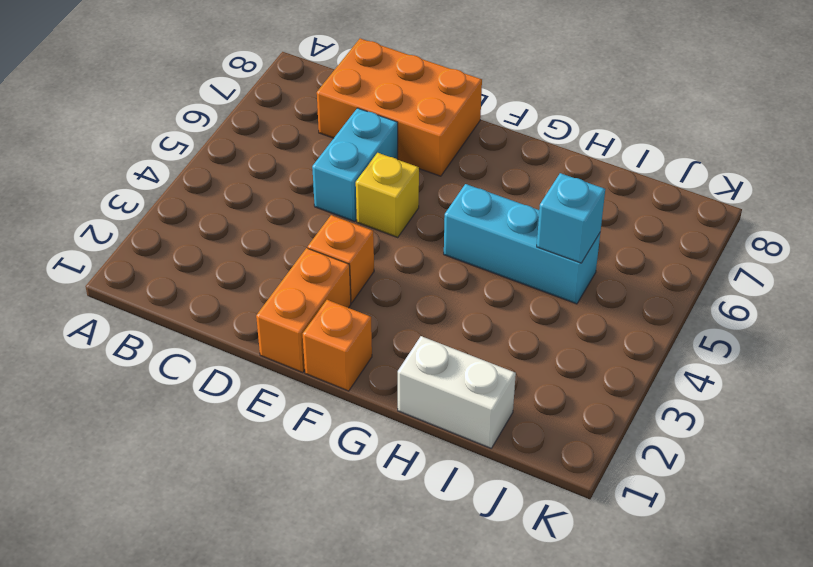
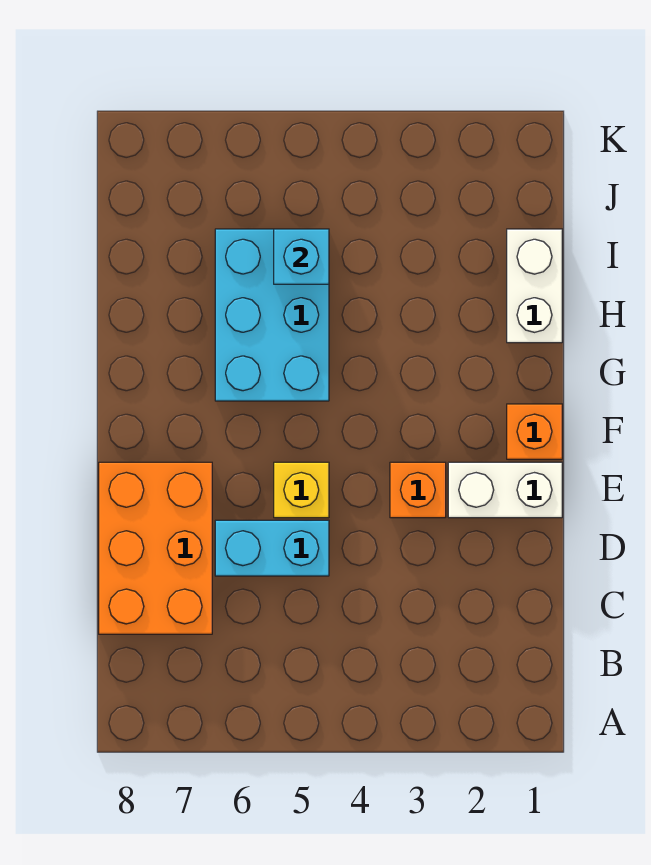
orange brick E1:E2 level 1 -> white brick E1:E2 level 1
cyan brick G5:I5 level 1 -> cyan brick G5:I6 level 1

